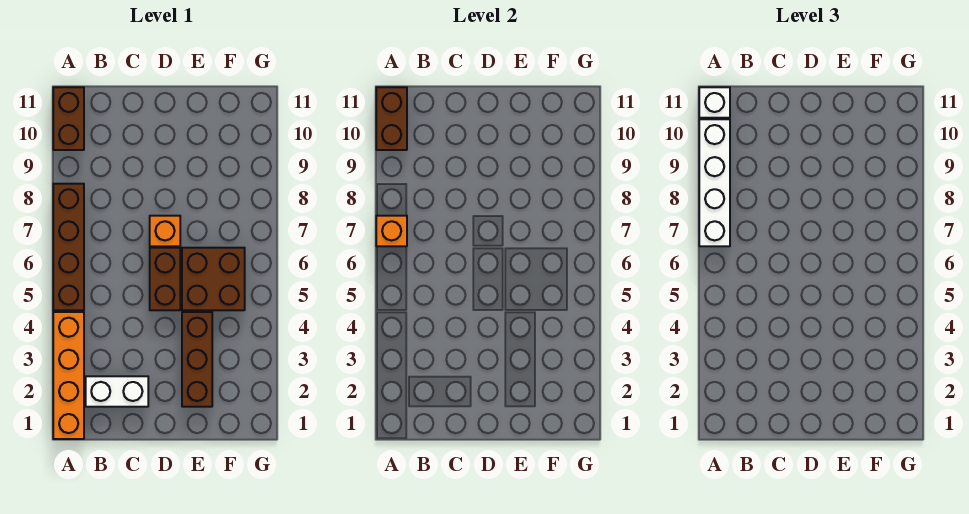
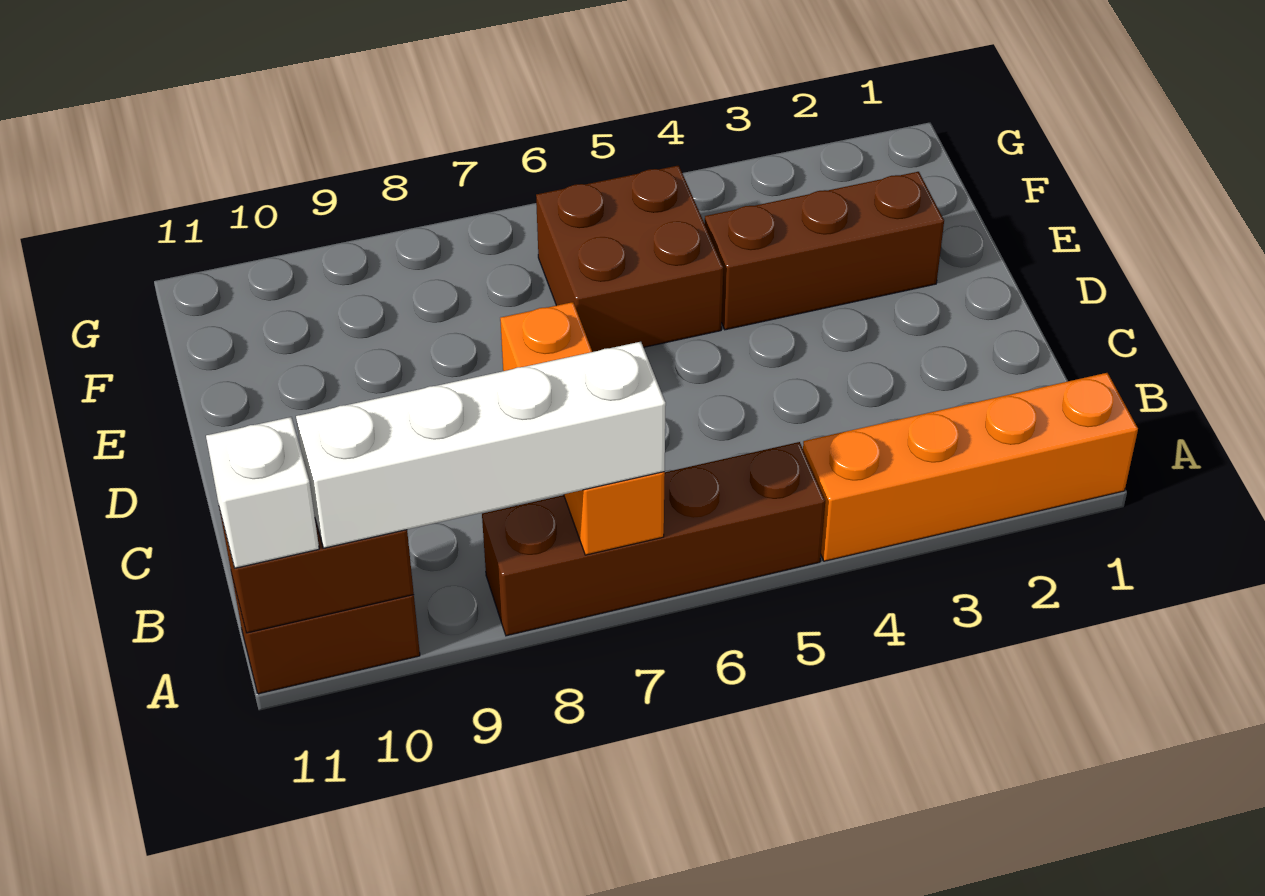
white brick B2:C2 level 1 -> none
brown brick D5:D6 level 1 -> none

